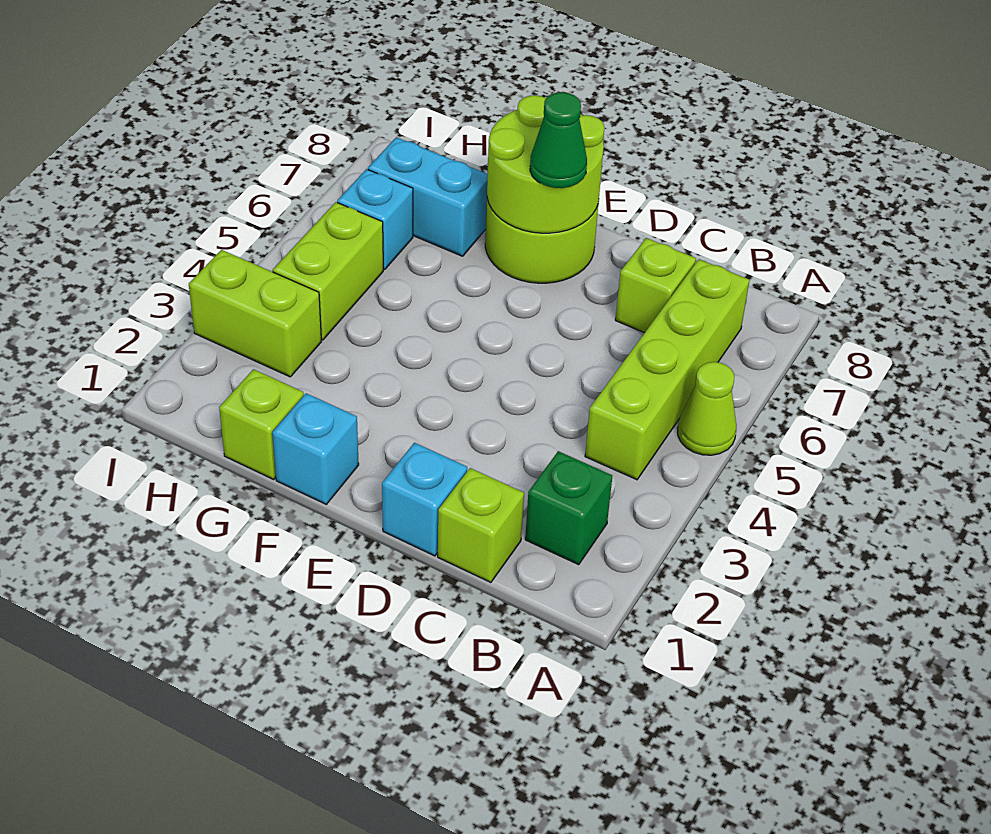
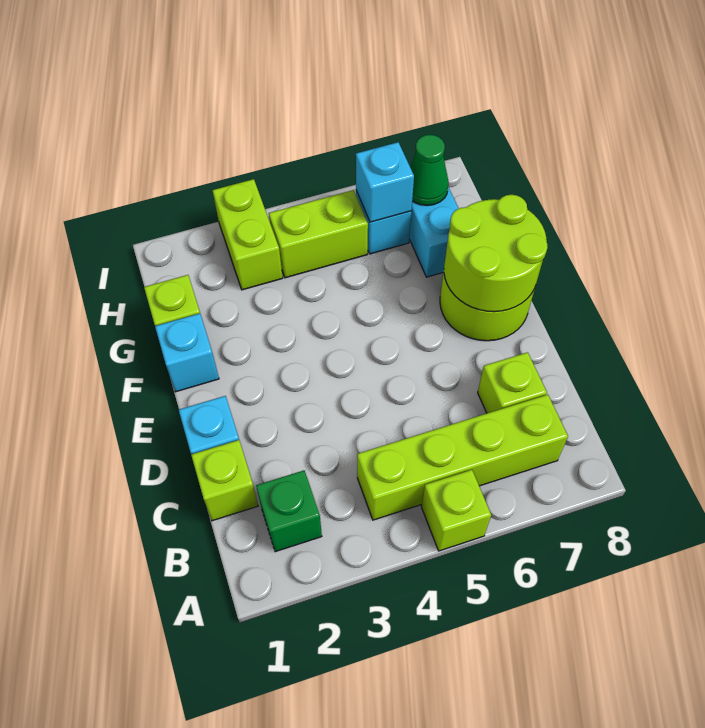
lime cone A5 level 1 -> lime brick A5 level 1
green cone E7 level 3 -> green cone H7 level 2
none -> cyan brick H6 level 2

